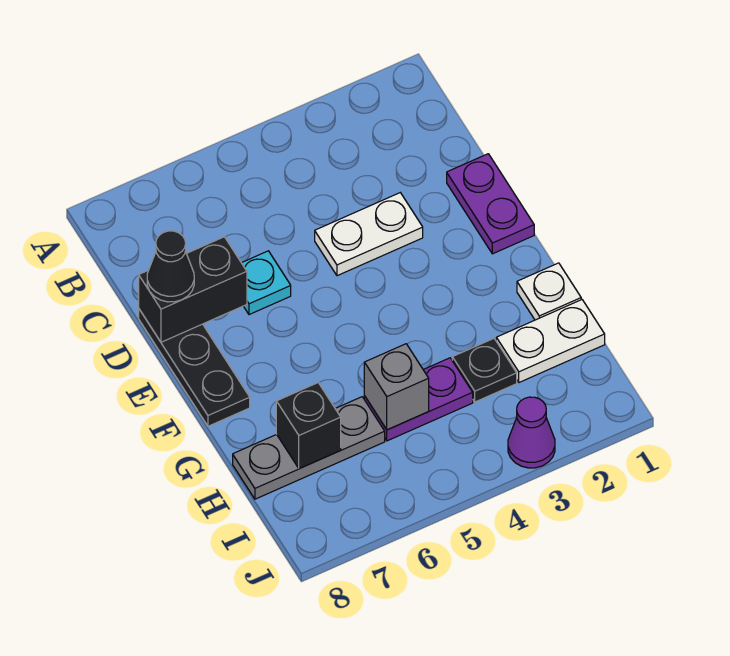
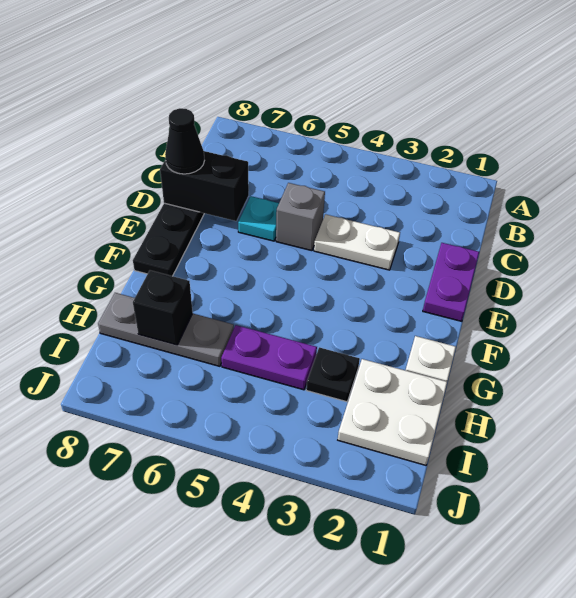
white plate H1:H2 level 1 -> white plate H1:I2 level 1
grey brick H5 level 2 -> grey brick D5 level 1
purple cone J3 level 1 -> none

